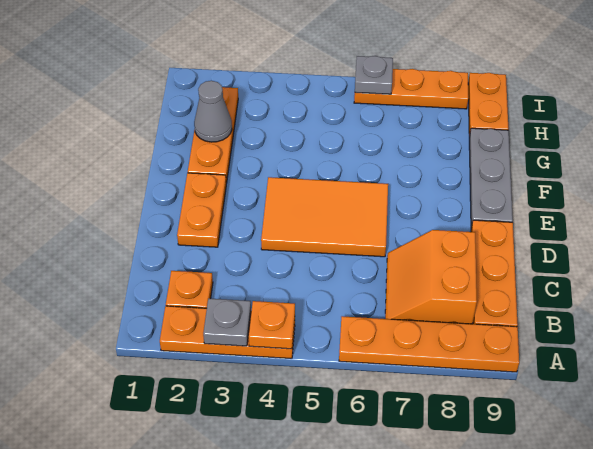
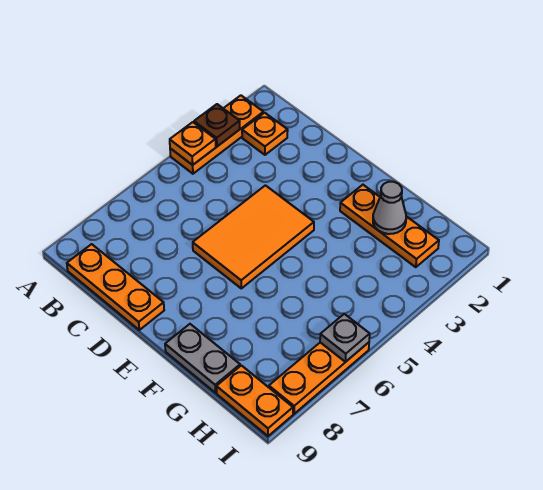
grey plate A3 level 2 -> brown plate A3 level 2
orange plate A6:A9 level 1 -> none
orange slope B7:C8 level 1 top 8 -> none
orange plate D2:E2 level 1 -> none
grey plate E9:G9 level 1 -> grey plate F9:G9 level 1

